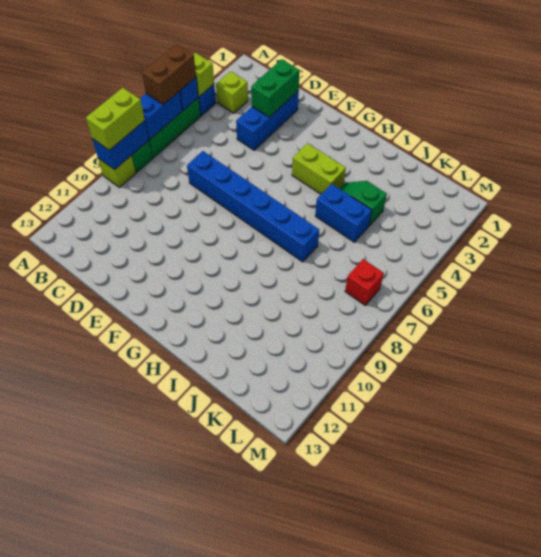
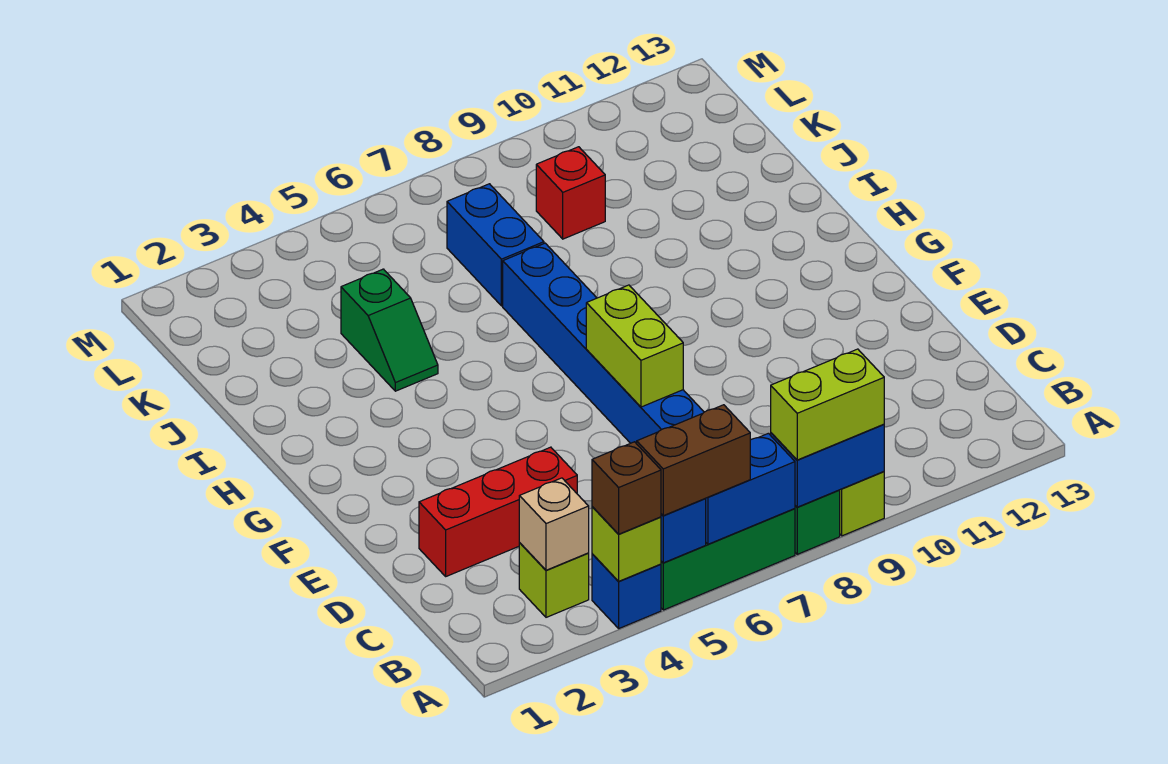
none -> brown brick A4 level 3
none -> tan brick B3 level 2
blue brick D2:D4 level 1 -> red brick D2:D4 level 1
green brick D2:D3 level 2 -> none
lime brick G4:H4 level 1 -> lime brick E7:F7 level 2
blue brick I5:J5 level 1 -> blue brick J7:K7 level 1
red brick L7 level 1 -> red brick K9 level 1

